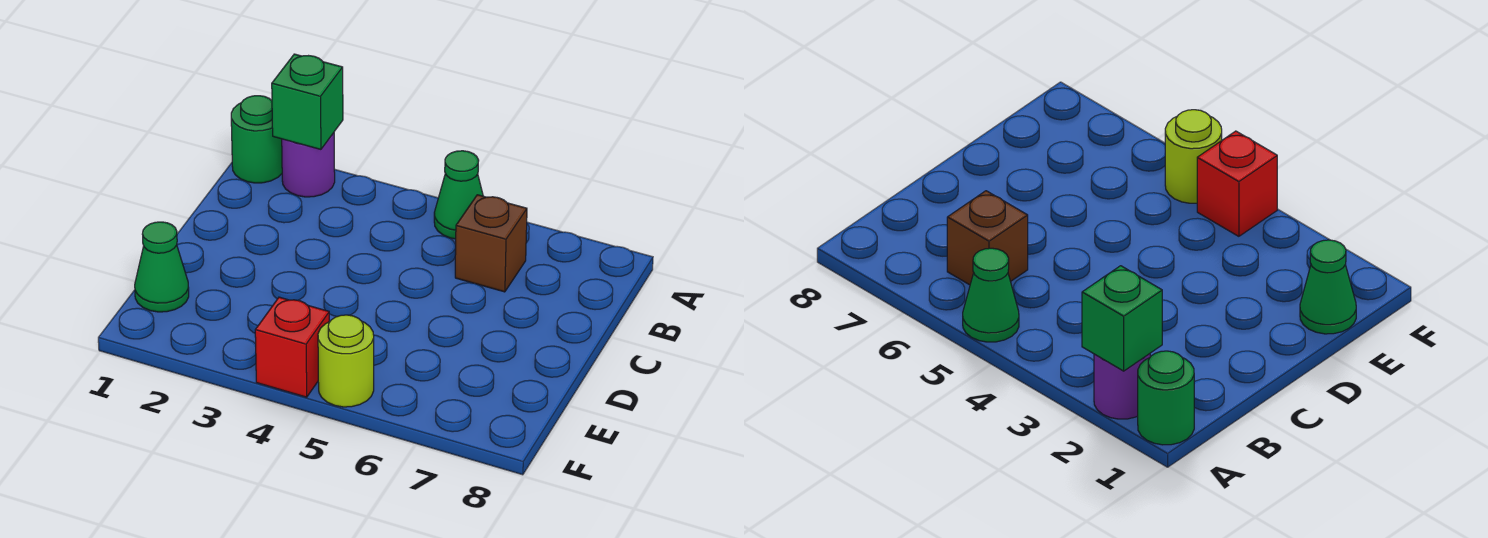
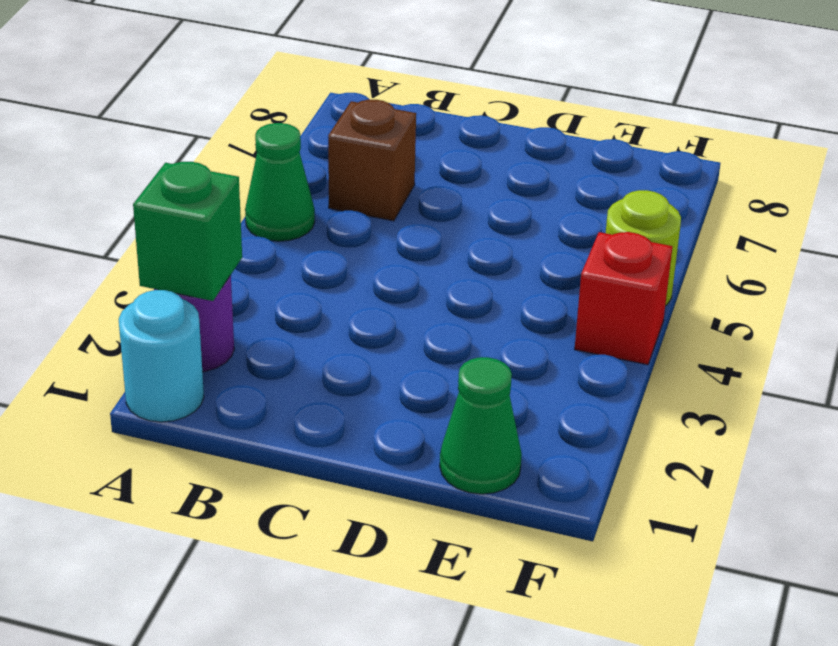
green round brick A1 level 1 -> cyan round brick A1 level 1

